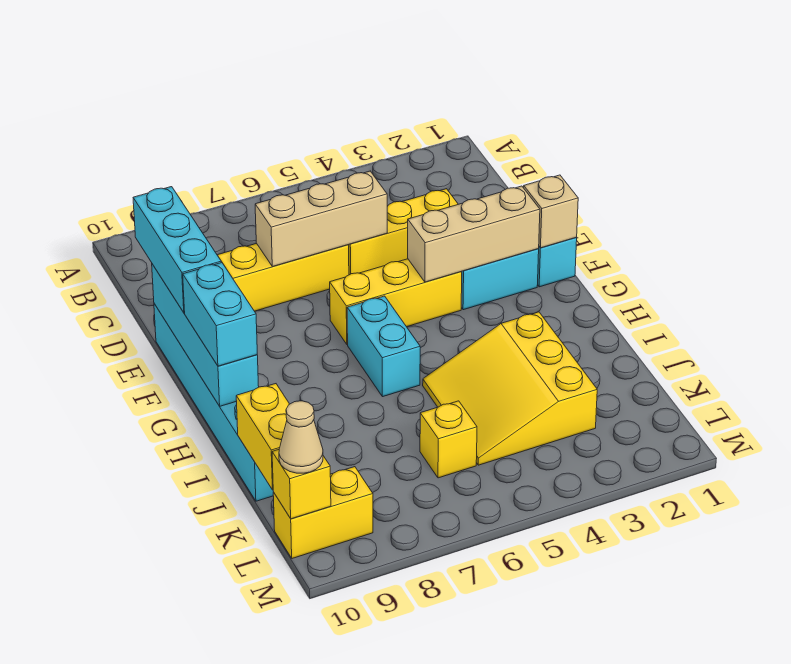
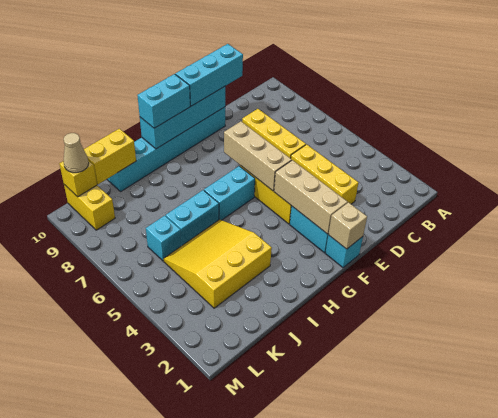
tan brick D5:D7 level 2 -> tan brick F5:F7 level 2
none -> cyan brick I6:J6 level 1
yellow brick K6 level 1 -> cyan brick K6 level 1

